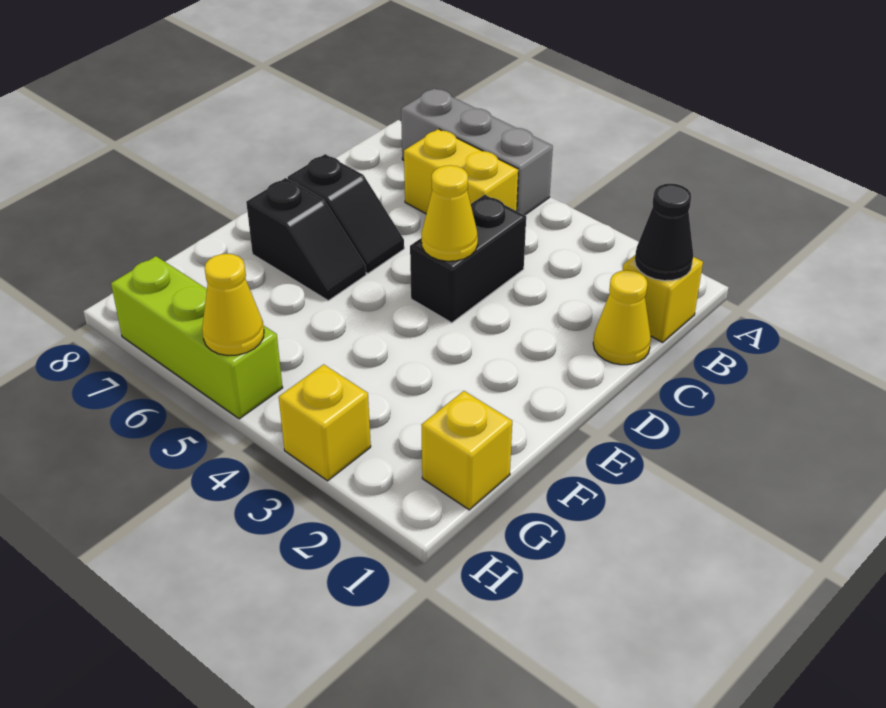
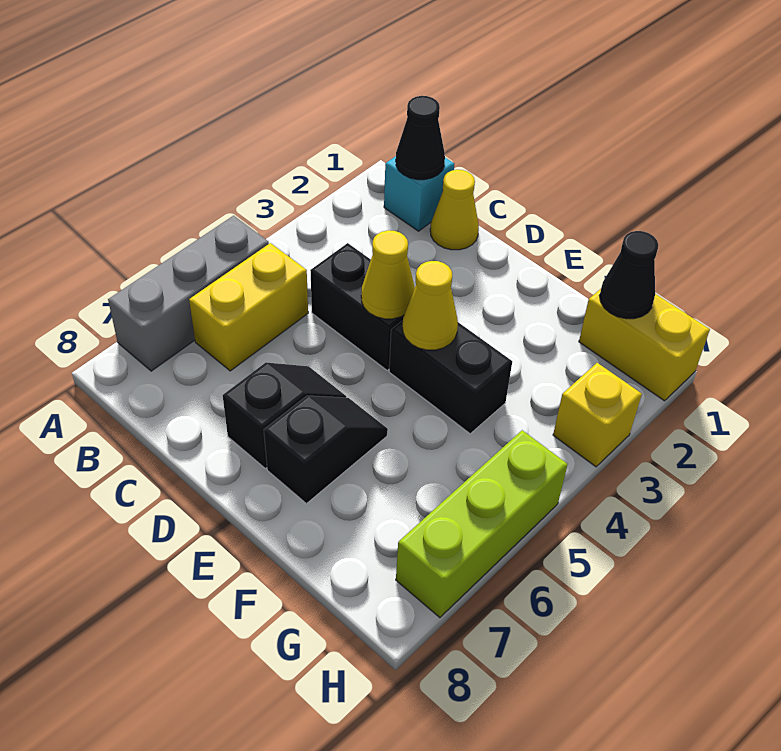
yellow brick B1 level 1 -> cyan brick B1 level 1
none -> black brick E4:F4 level 1
yellow brick G1 level 1 -> yellow brick G1:H1 level 1
none -> black cone G1 level 2
yellow cone H5 level 2 -> yellow cone E4 level 2

